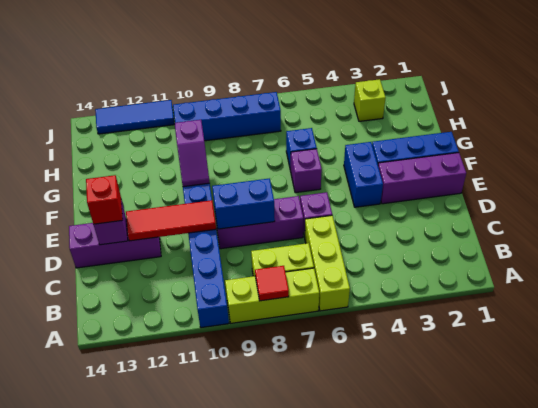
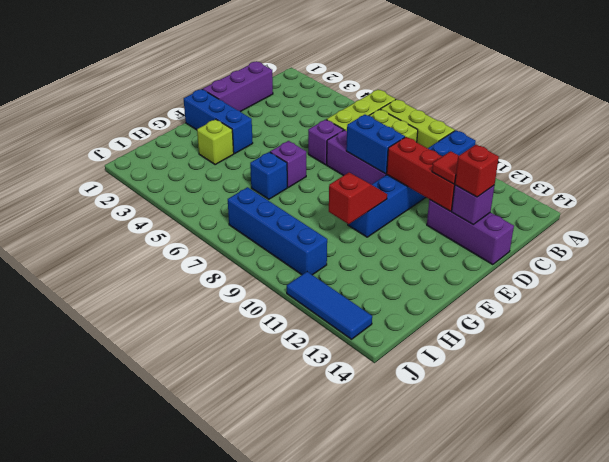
red tile A8 level 2 -> red tile D12 level 3
red tile D10:D12 level 2 -> red brick D10:D12 level 2
purple brick E1:E3 level 1 -> purple brick C1:E1 level 1
blue brick E4:F4 level 1 -> none
purple slope F10:G10 level 2 top G -> red slope F10:G10 level 2 top G
lime brick I3 level 1 -> lime brick G3 level 1

